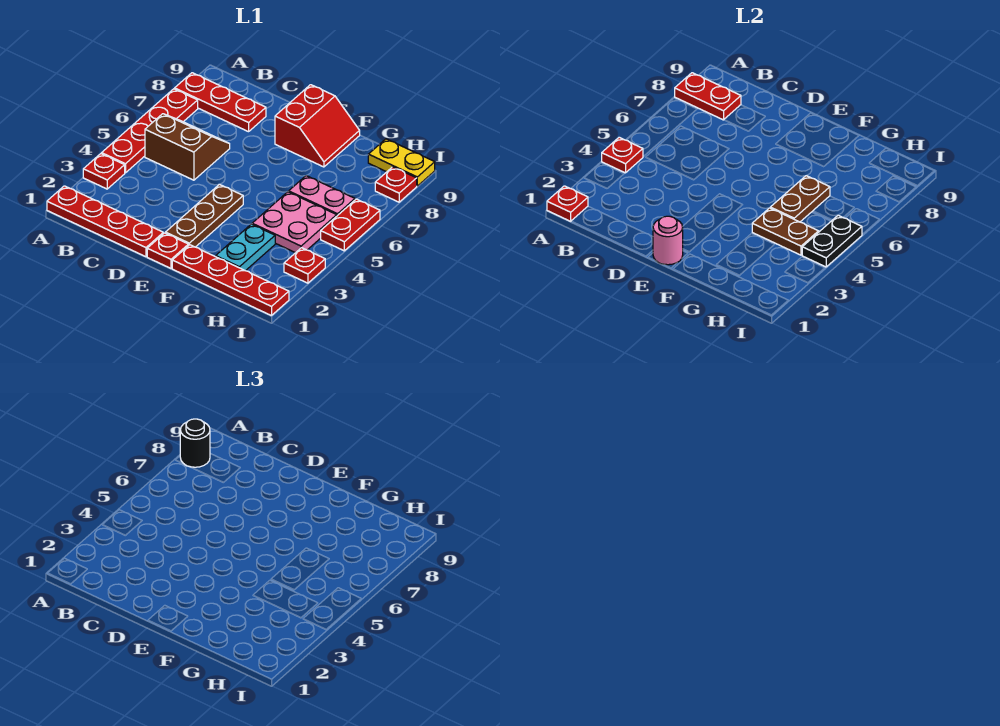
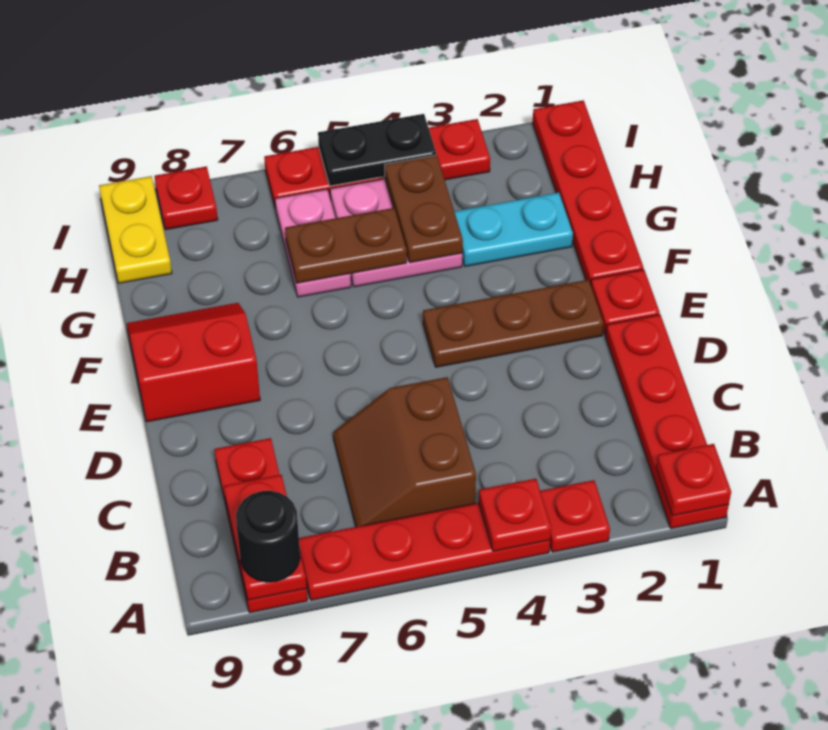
pink round brick E1 level 2 -> none

